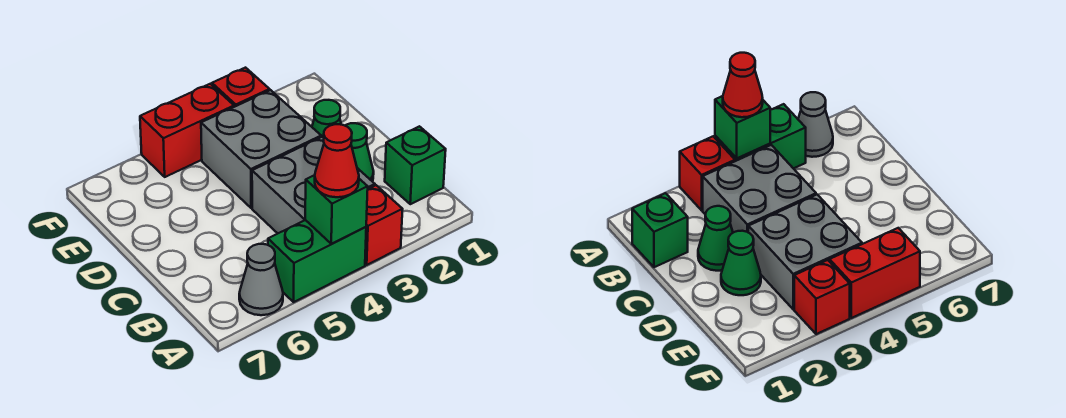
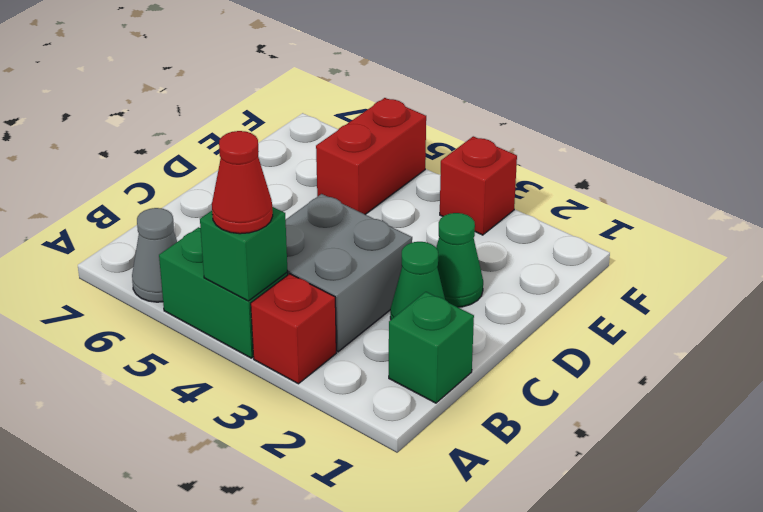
grey brick D3:E4 level 1 -> none
red brick F4:F5 level 1 -> red brick E5:F5 level 1

